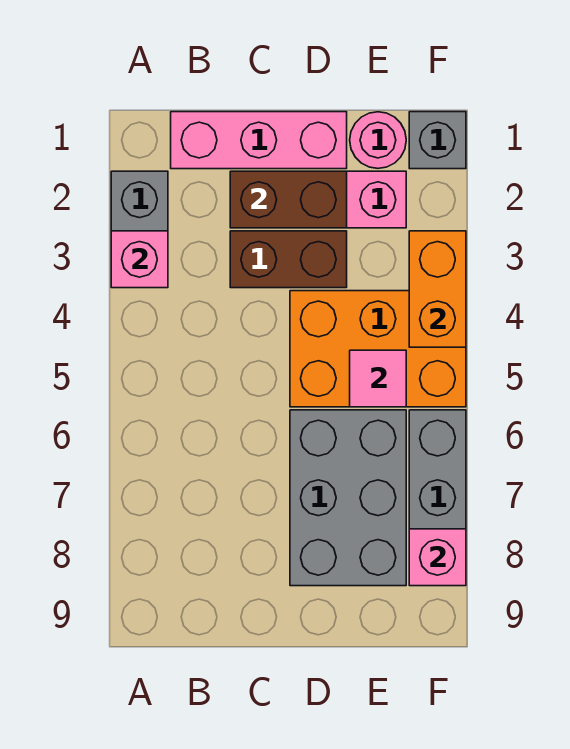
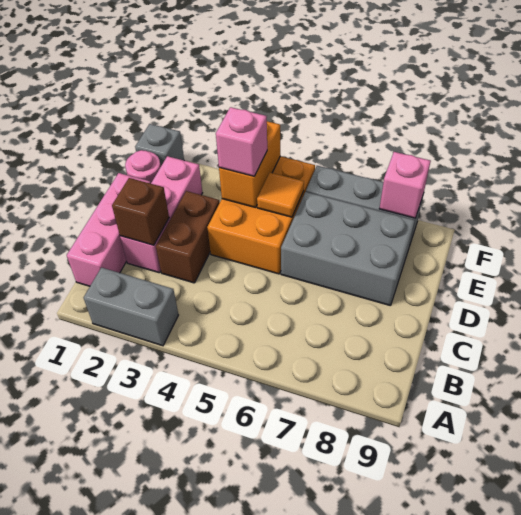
pink brick A3 level 2 -> pink brick E4 level 3
brown brick C2:D2 level 2 -> brown brick C2 level 2
pink tile E5 level 2 -> orange tile E5 level 2
orange brick F3:F4 level 2 -> orange brick E4:F4 level 2

